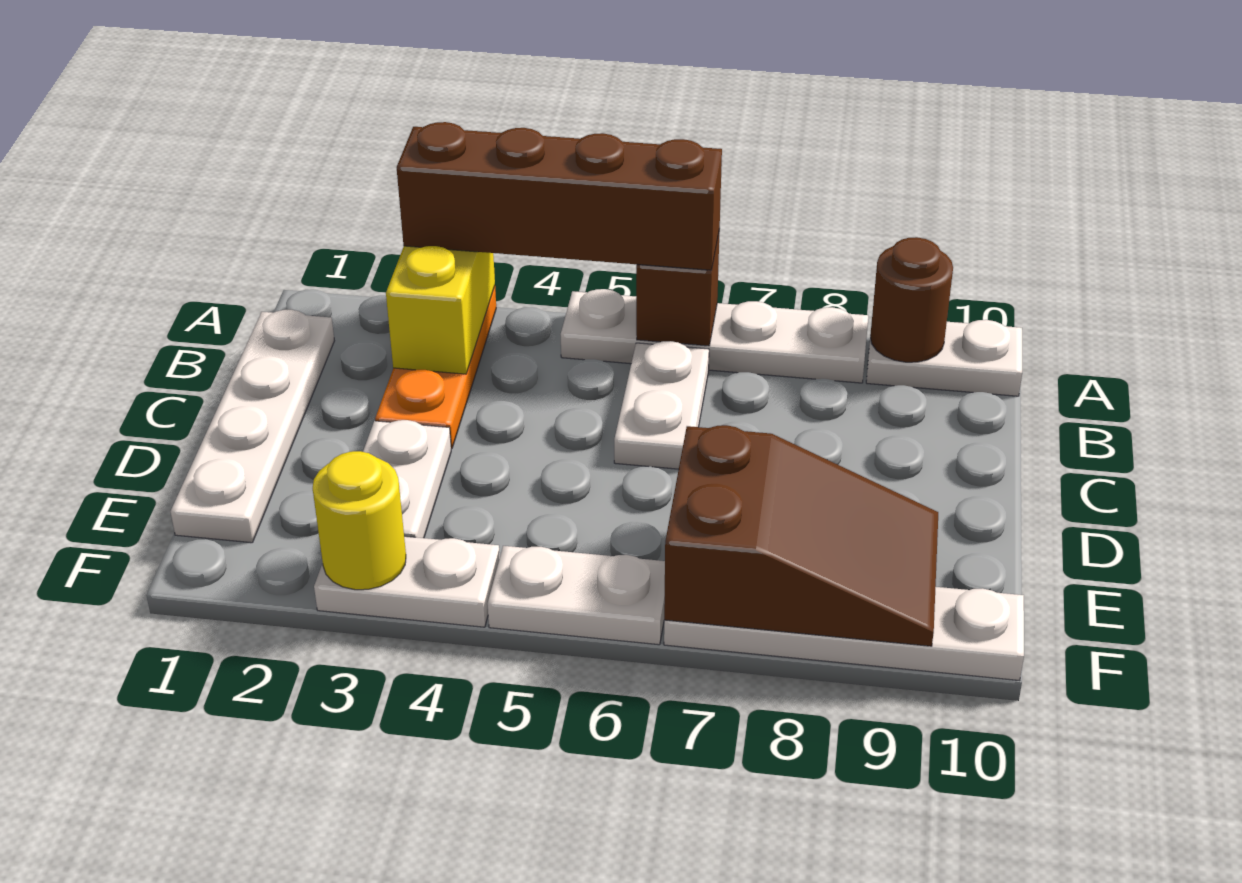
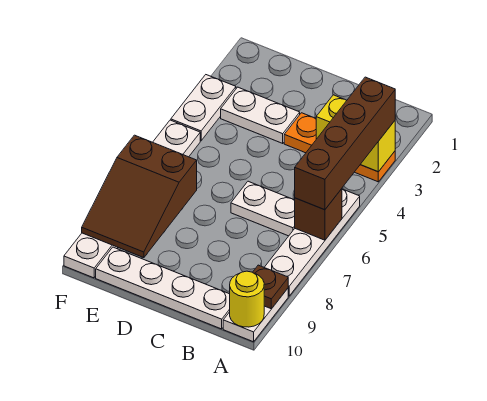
brown round brick A9 level 2 -> brown plate A9 level 2
white plate B1:E1 level 1 -> white plate B10:E10 level 1
yellow round brick F3 level 2 -> yellow round brick A10 level 2

